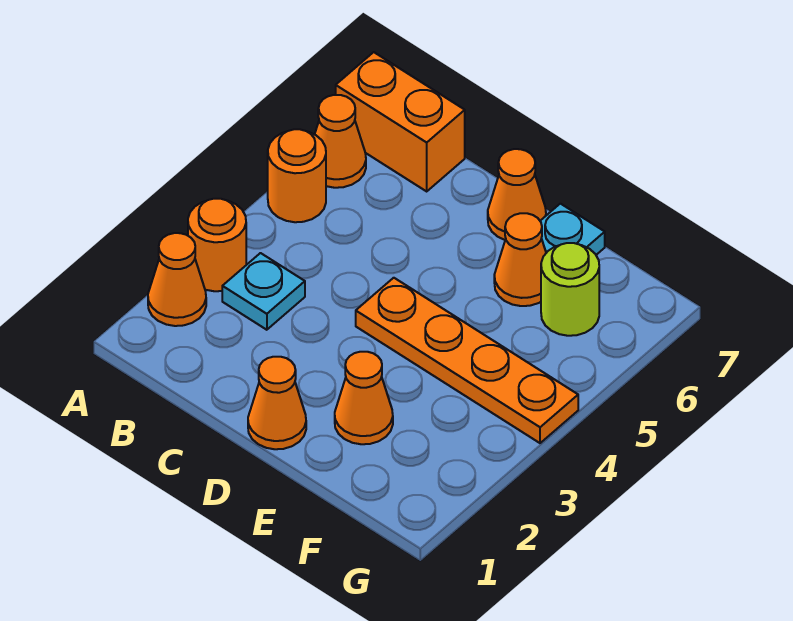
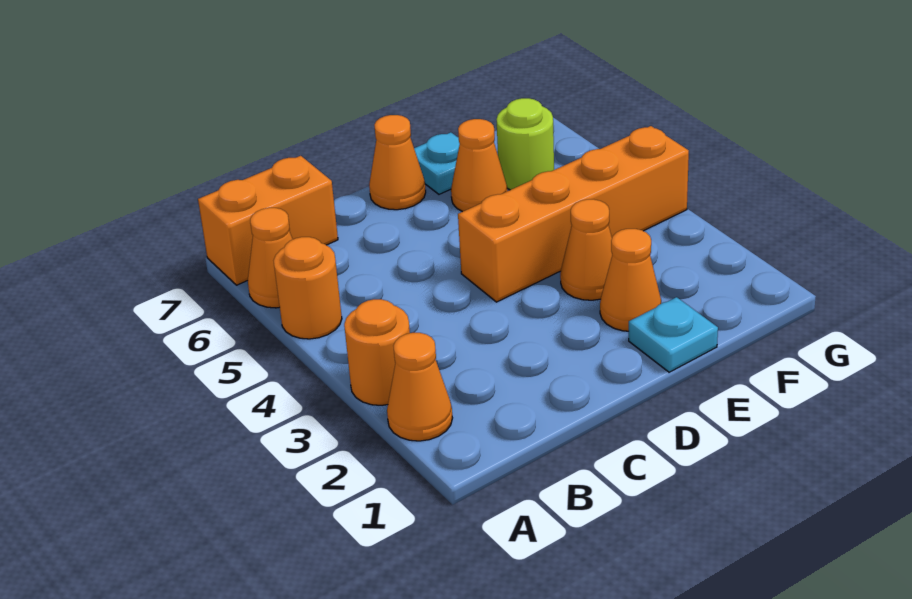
cyan plate B3 level 1 -> cyan plate E1 level 1
orange cone D1 level 1 -> orange cone E3 level 1
orange plate D4:G4 level 1 -> orange brick D4:G4 level 1

